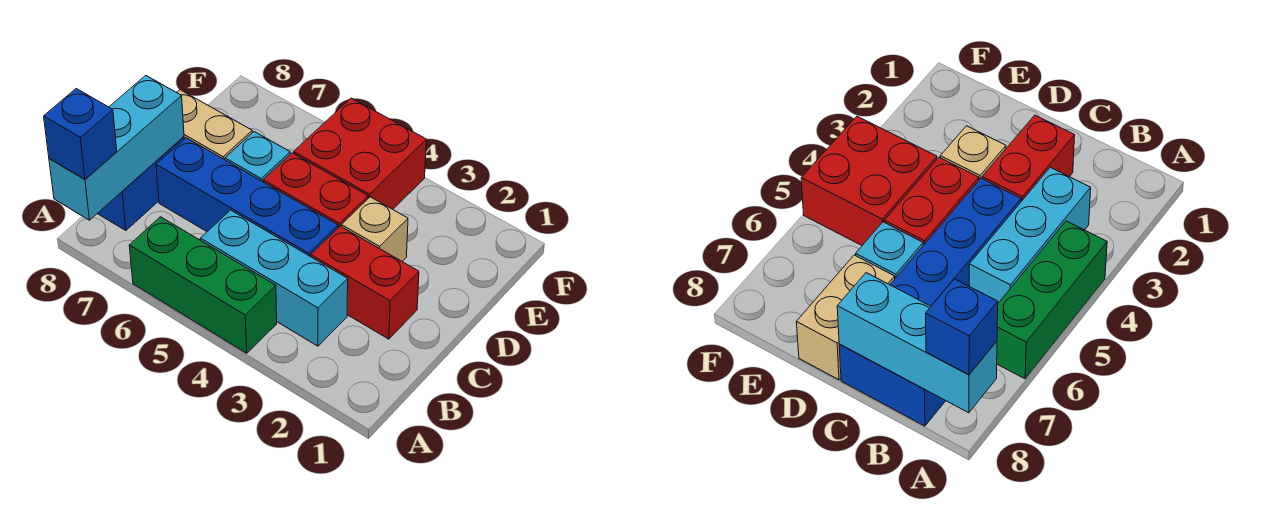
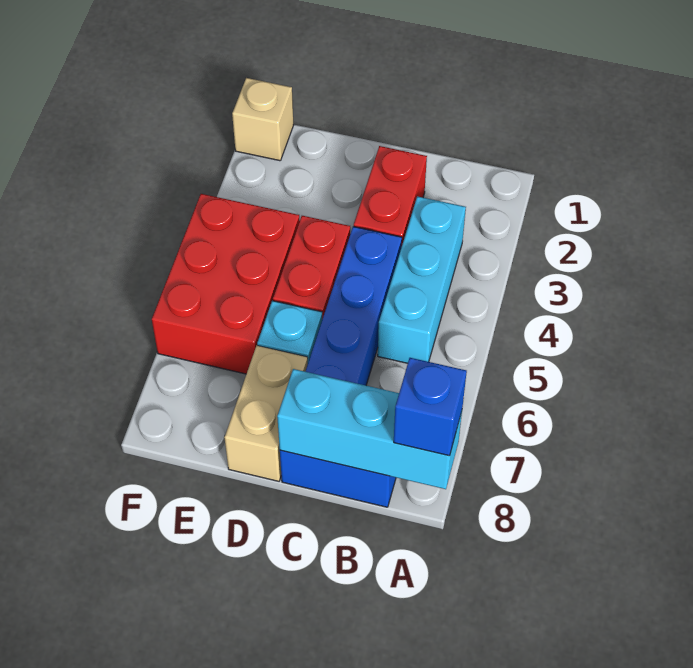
green brick A4:A6 level 1 -> none
tan brick D3 level 1 -> tan brick F1 level 1
red brick E4:F5 level 1 -> red brick E4:F6 level 1

